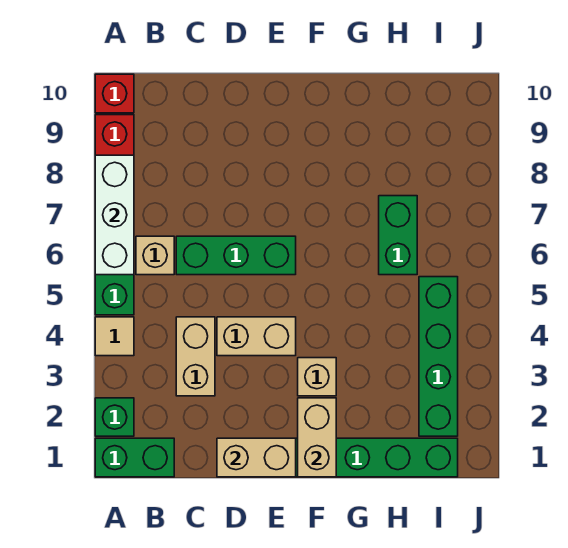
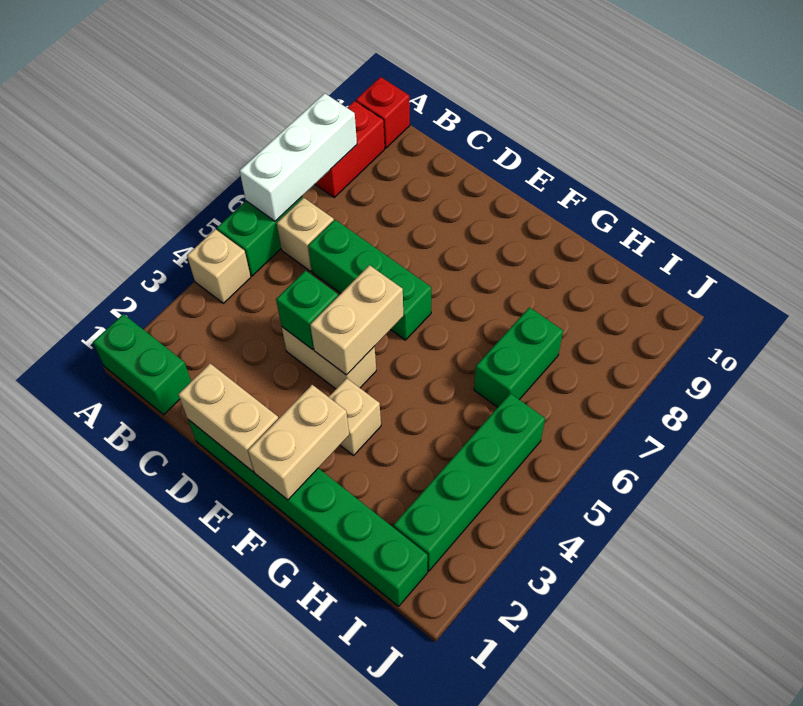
green brick A2 level 1 -> green brick D4 level 2
tan tile A4 level 1 -> tan brick A4 level 1
tan brick C3:C4 level 1 -> tan brick E4:E5 level 2

